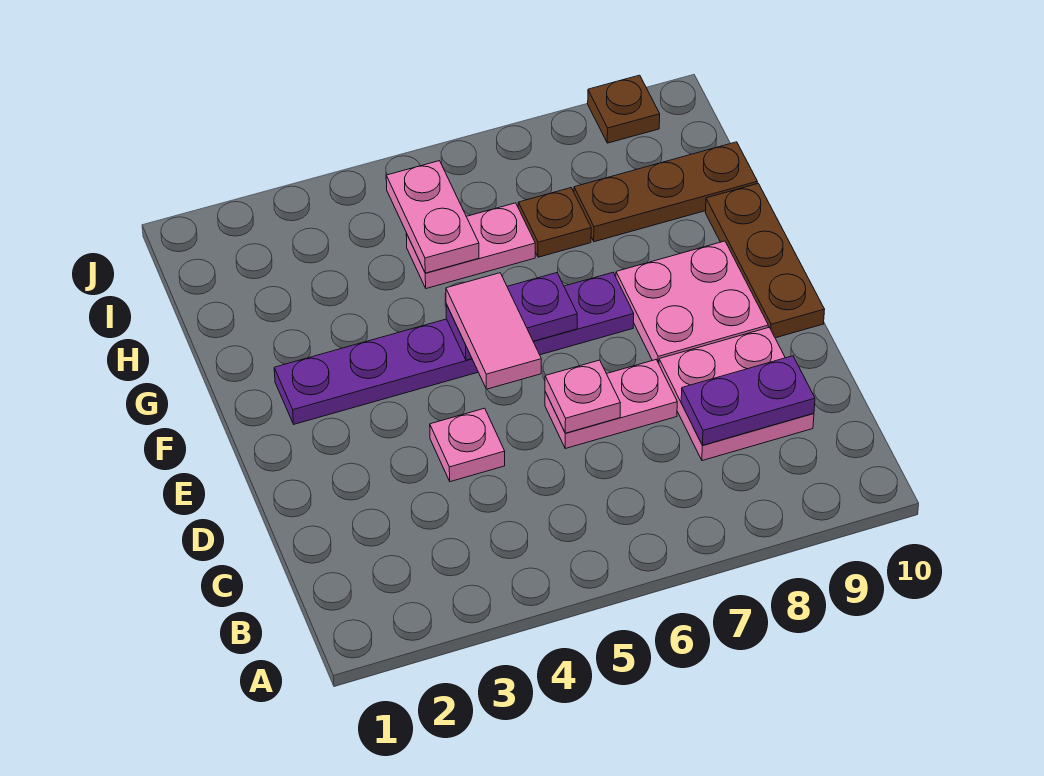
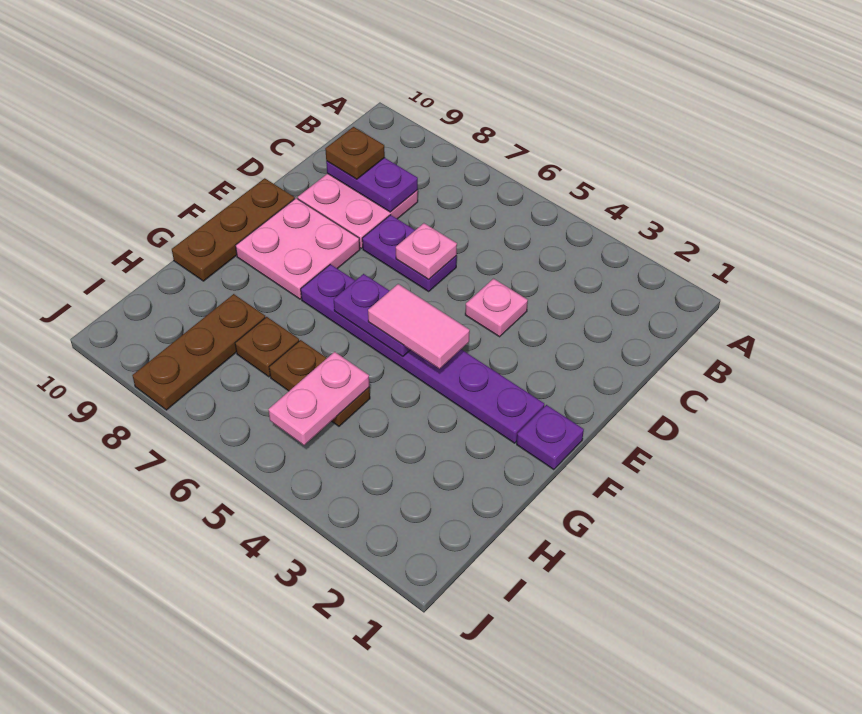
pink plate D6:D7 level 1 -> purple plate D6:D7 level 1
pink tile E5:F5 level 3 -> pink tile F4:F5 level 3
none -> purple plate F1 level 1
pink plate H5:H6 level 1 -> brown plate H5:H6 level 1
brown plate H8:H10 level 1 -> brown plate H8:J8 level 1
brown plate J9 level 1 -> brown plate C9 level 3

